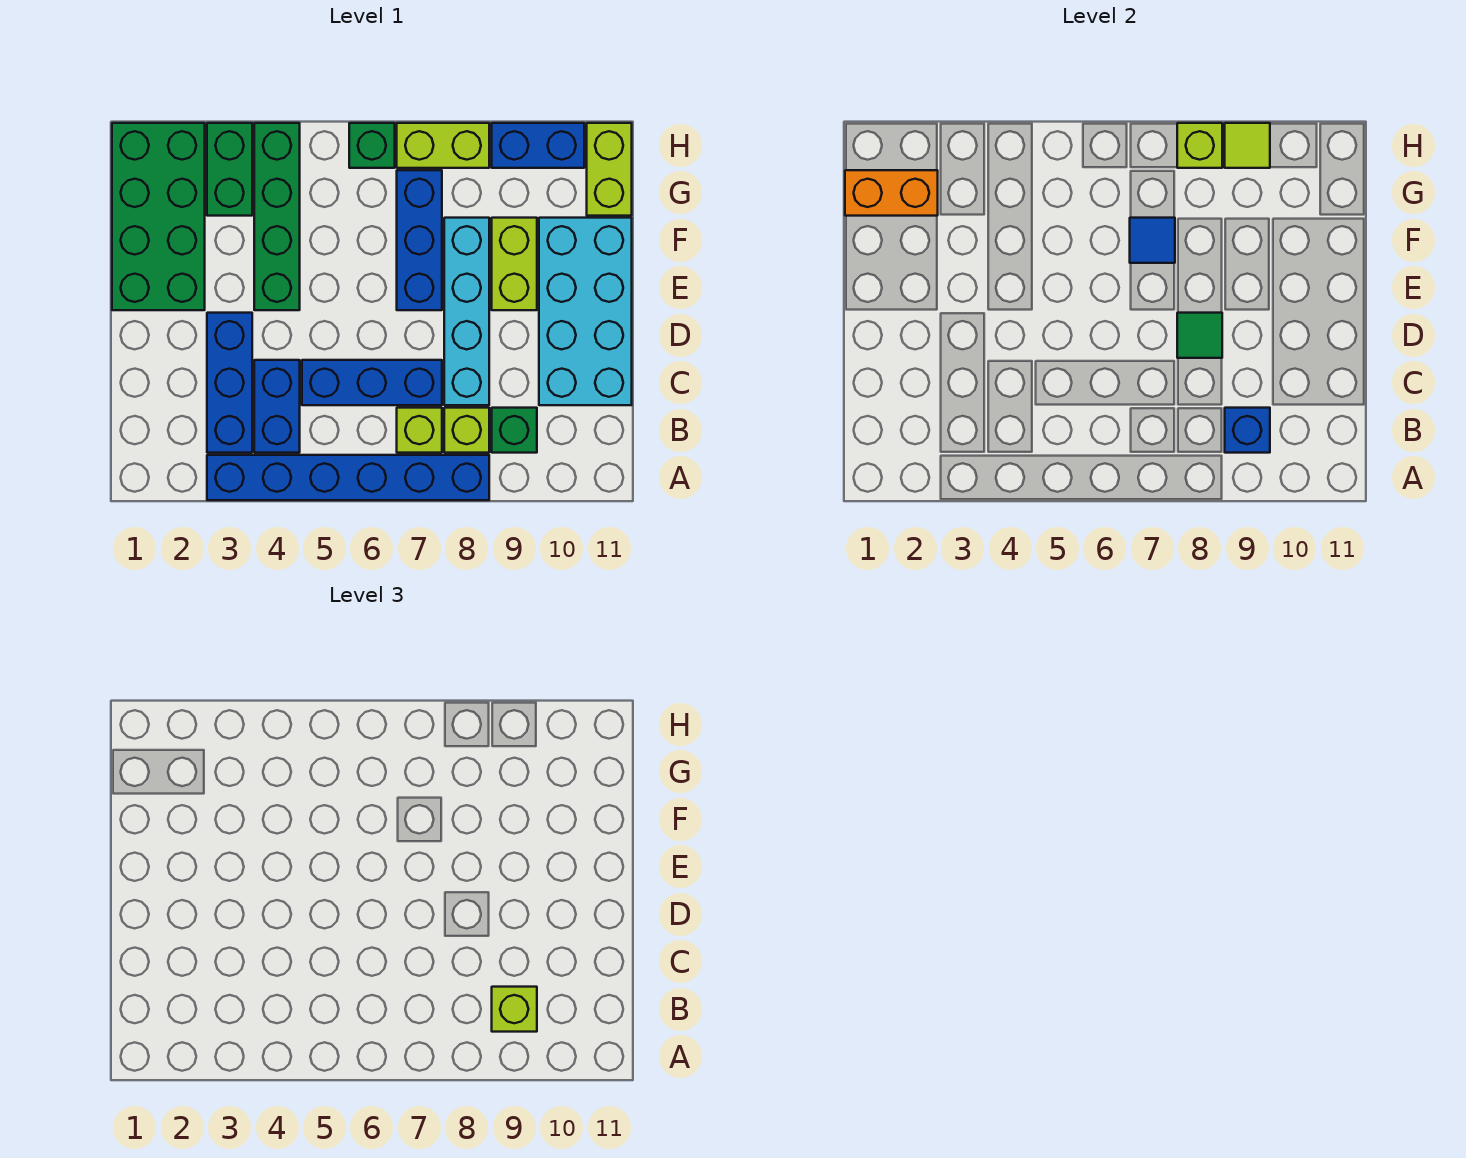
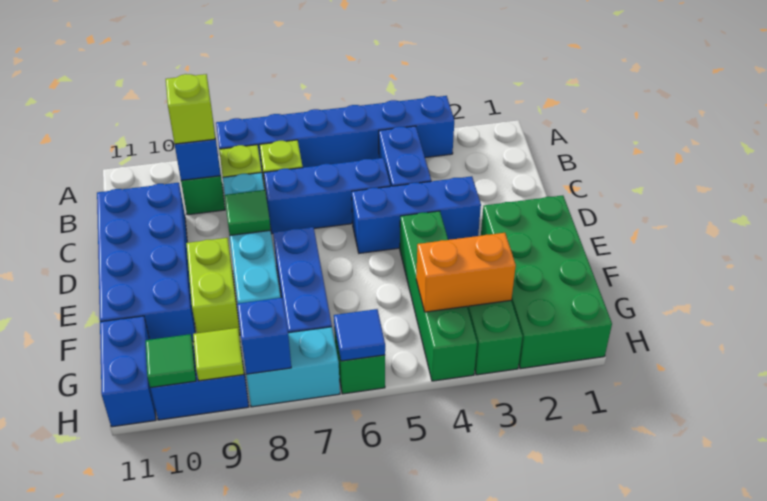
blue brick B3:D3 level 1 -> blue brick D3:D5 level 1
cyan brick C10:F11 level 1 -> blue brick C10:F11 level 1
blue tile F7 level 2 -> blue tile H6 level 2
orange brick G1:G2 level 2 -> orange brick G3:G4 level 2
lime brick G11:H11 level 1 -> blue brick G11:H11 level 1
lime brick H7:H8 level 1 -> cyan brick H7:H8 level 1
lime brick H8 level 2 -> blue brick H8 level 2
none -> green tile H10 level 2

